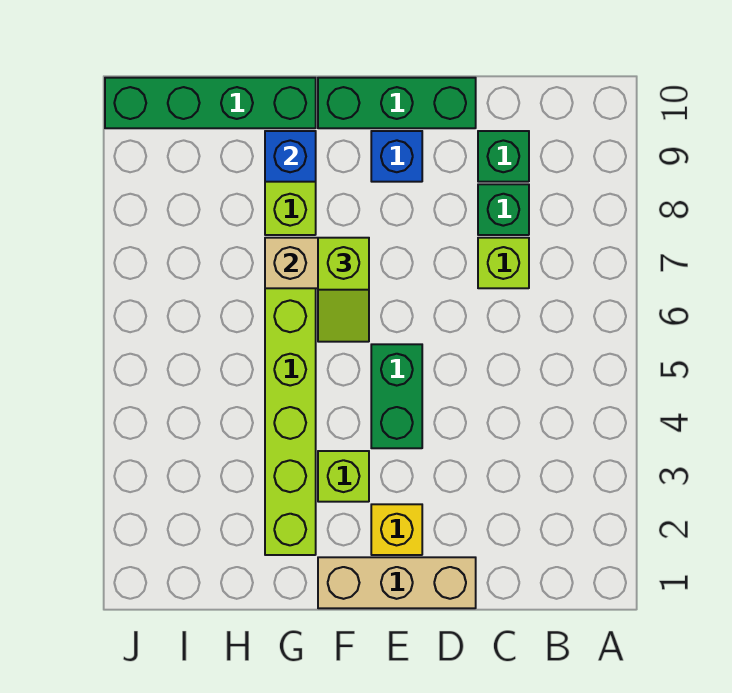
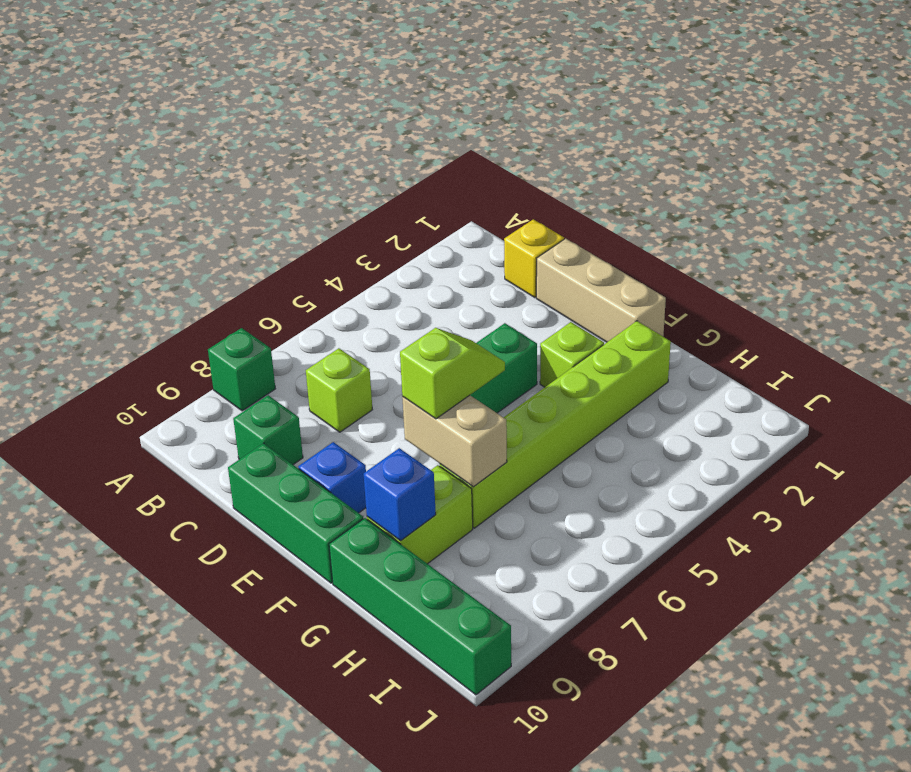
green brick C8 level 1 -> green brick A8 level 1
yellow brick E2 level 1 -> yellow brick C1 level 1

